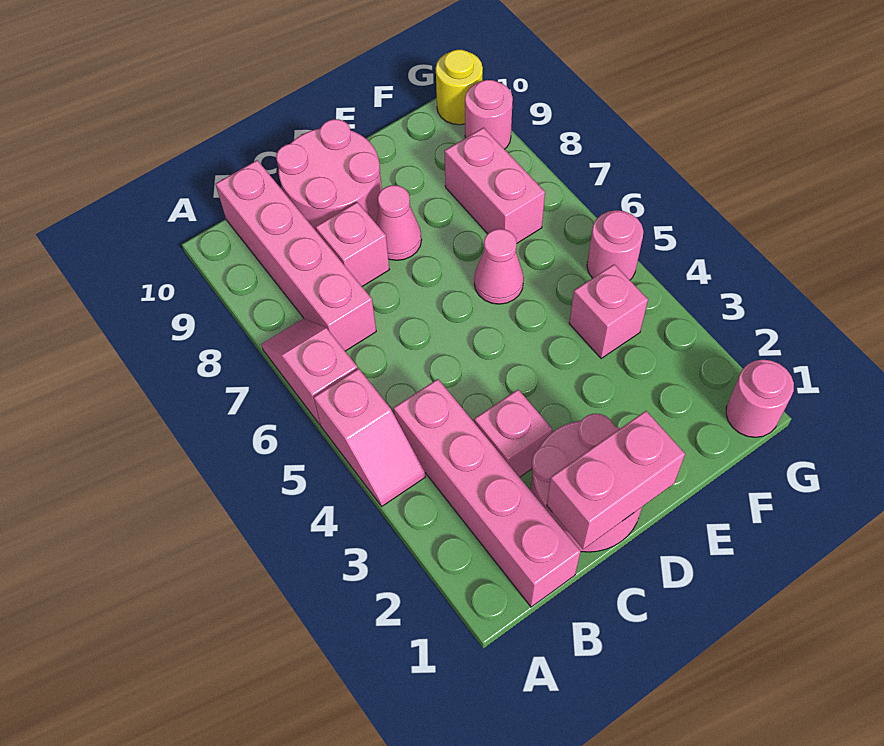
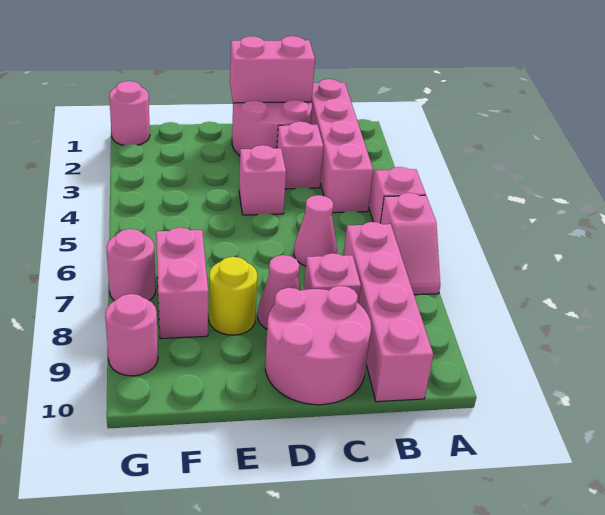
pink cone E6 level 1 -> pink cone C6 level 1
pink brick F4 level 1 -> pink brick D4 level 1
pink round brick G5 level 1 -> pink round brick G7 level 1
yellow round brick G10 level 1 -> yellow round brick E8 level 1

